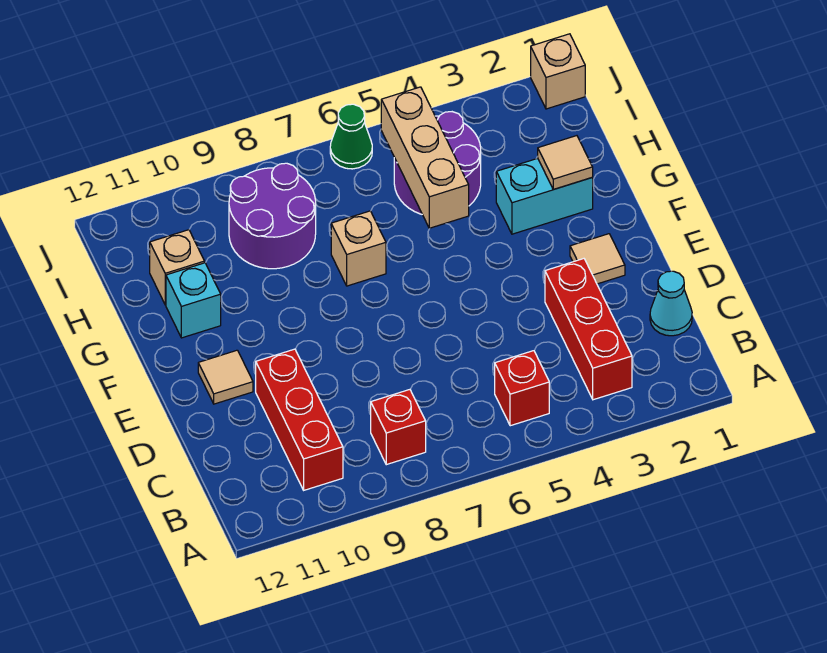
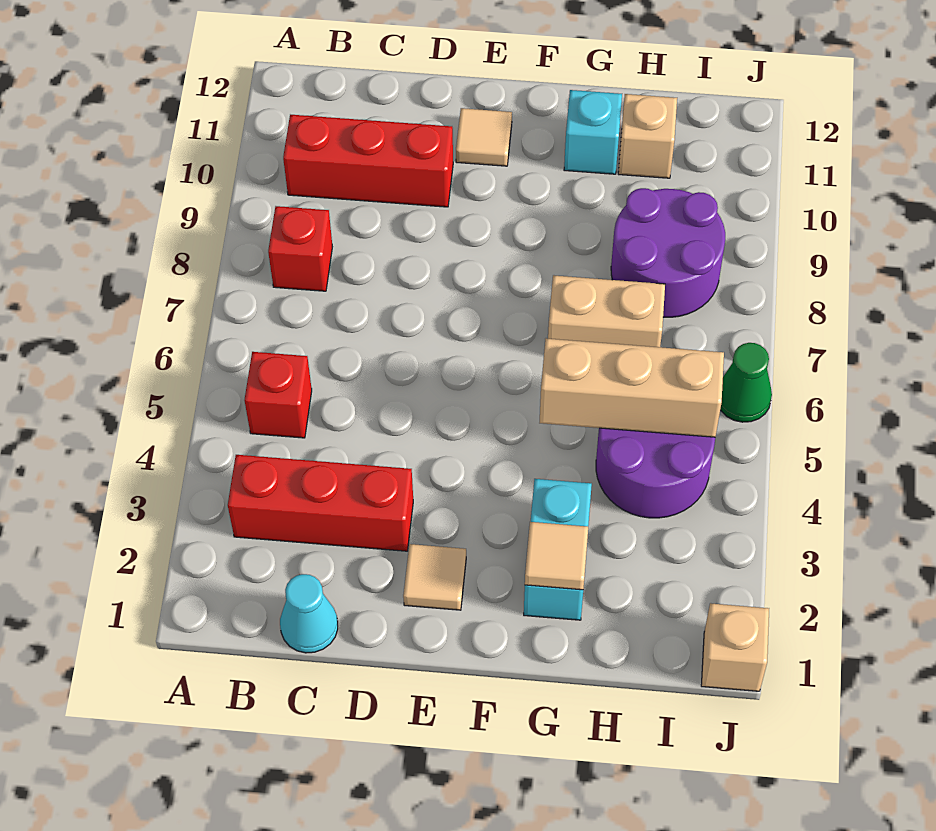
tan brick G7 level 1 -> tan brick G7:H7 level 1

